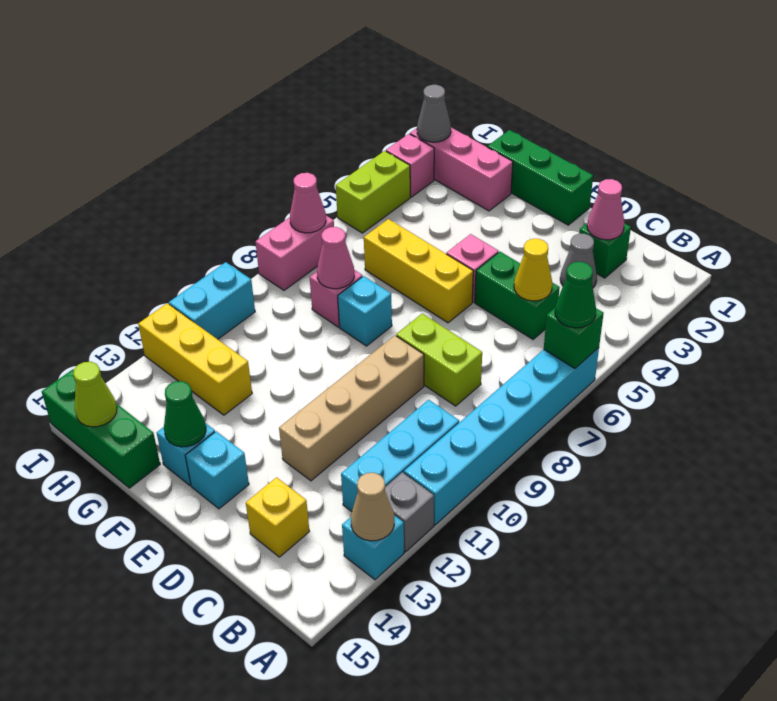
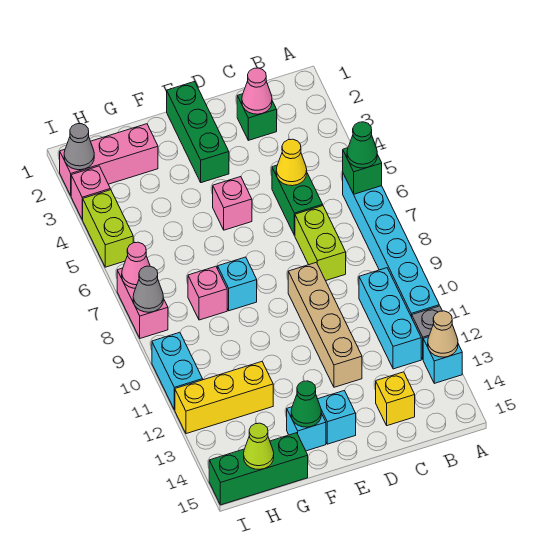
grey cone C3 level 1 -> grey cone I8 level 2
green brick C5:D5 level 1 -> green brick C5:C6 level 1
lime brick C8:D8 level 1 -> lime brick C7:C8 level 1
green brick E1:G1 level 1 -> green brick E1:E3 level 1
yellow brick E6:G6 level 1 -> none
pink cone G8 level 2 -> none

